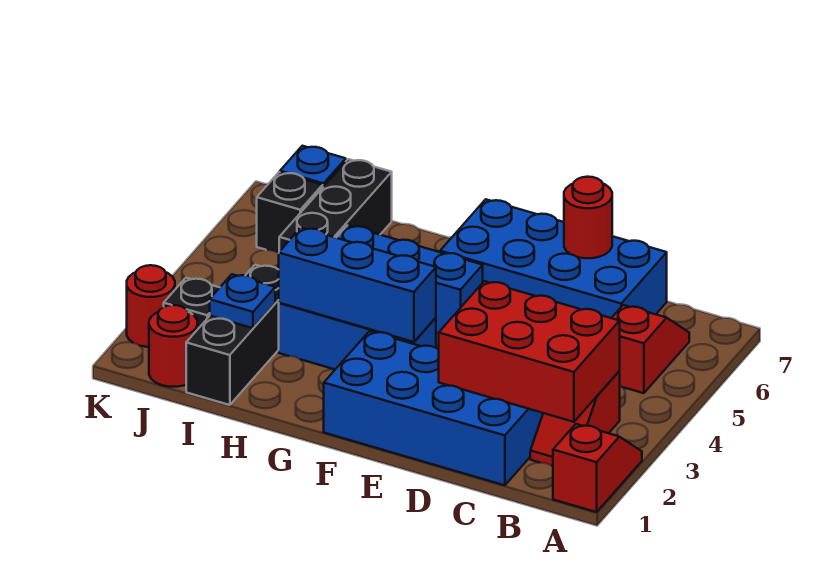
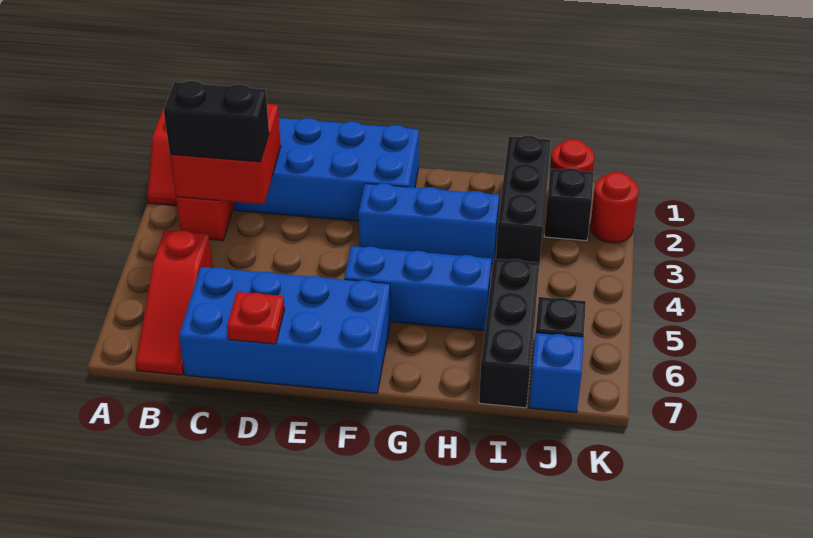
red brick B2:D3 level 2 -> red brick B2:C3 level 2
none -> black brick B3:C3 level 3
red slope B5:B6 level 1 top 5 -> red slope B5:B7 level 1 top 5
red round brick D7 level 2 -> red plate D7 level 2
blue brick F3:H3 level 2 -> none
blue plate I2 level 2 -> none

